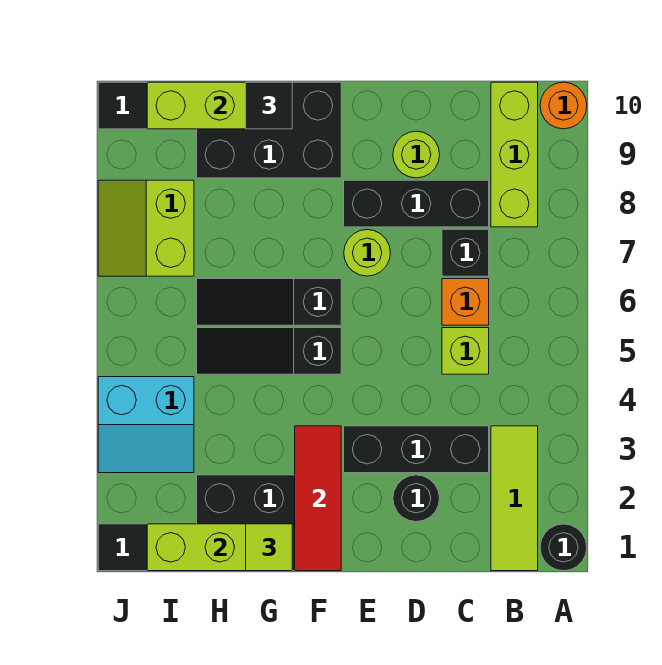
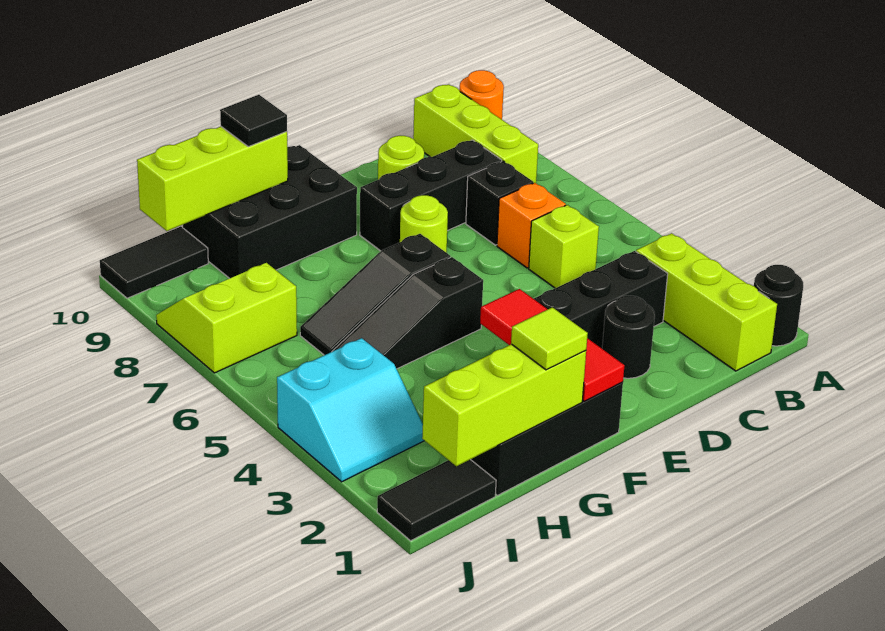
lime tile B1:B3 level 1 -> lime brick B1:B3 level 1
lime slope I7:J8 level 1 top I -> lime slope I7:J8 level 1 top 7

